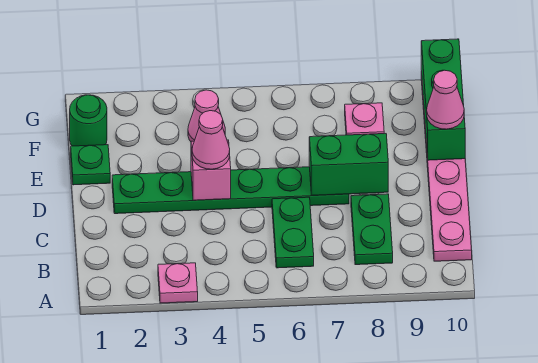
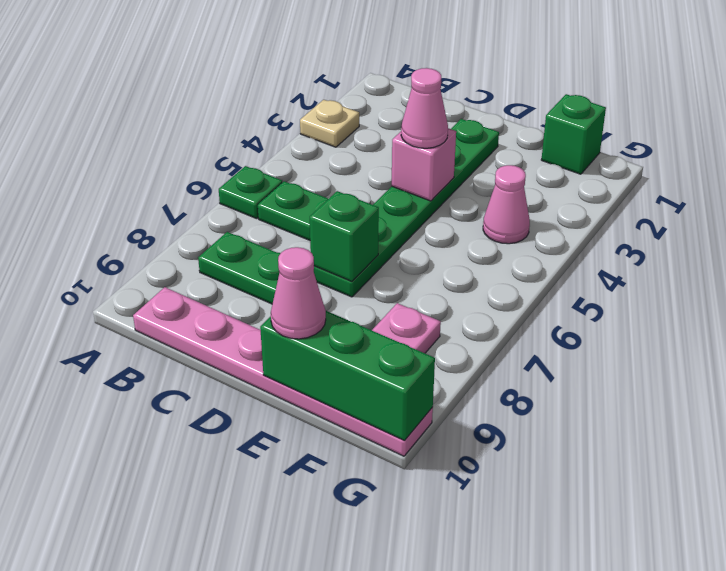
pink plate A3 level 1 -> tan plate A3 level 1
green brick D7:D8 level 2 -> green brick D7 level 2
green plate E1 level 1 -> green plate A6 level 1
green round brick F1 level 1 -> green brick F1 level 1

